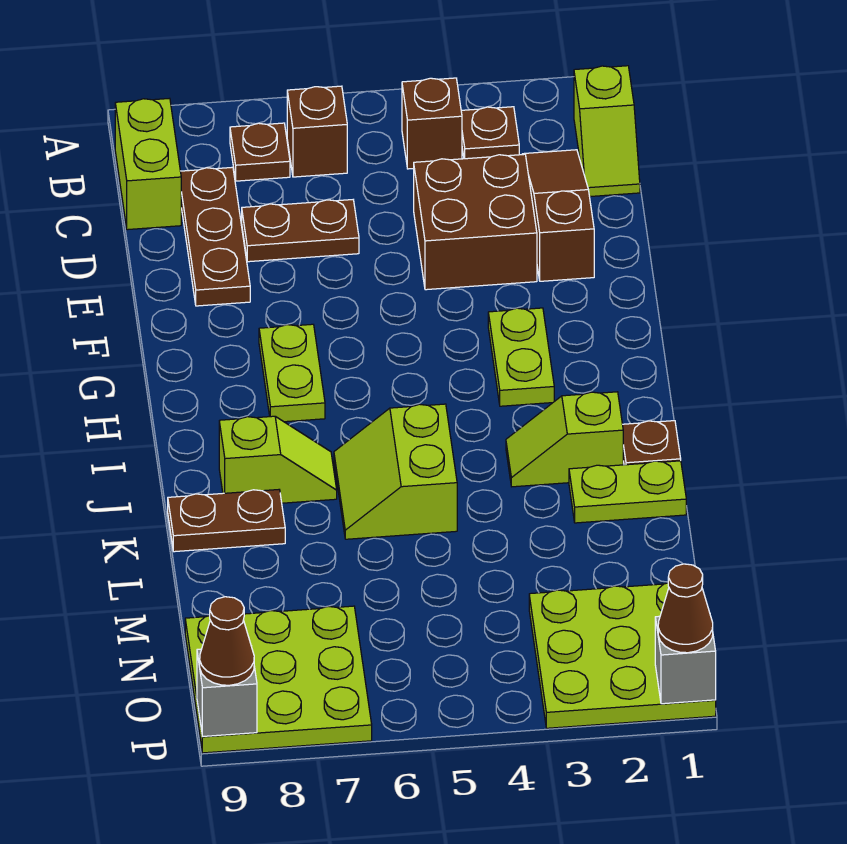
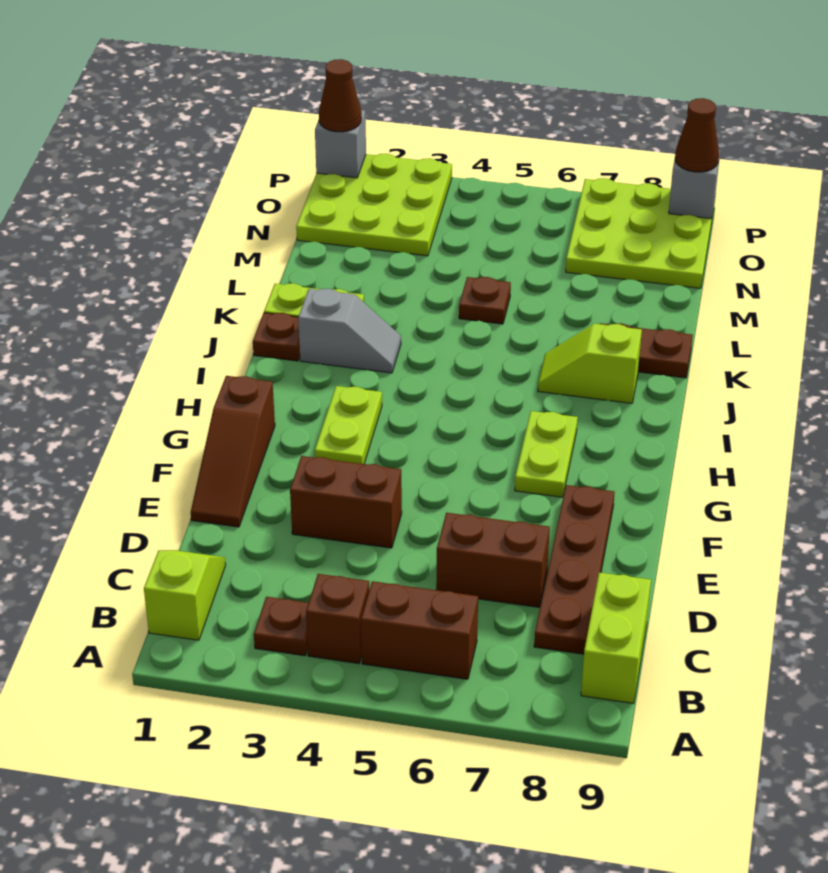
brown brick B6 level 1 -> brown brick B5:B6 level 1
brown plate B7 level 1 -> brown plate L5 level 1
brown slope C2:E2 level 1 top E -> brown slope E1:G1 level 1 top G
brown plate C8:E8 level 1 -> brown plate C8:F8 level 1
brown brick D3:E4 level 1 -> brown brick E3:E4 level 1
brown plate D6:D7 level 1 -> brown brick D6:D7 level 1
lime slope J2:J3 level 1 top 2 -> grey slope J2:J3 level 1 top 2
lime slope J5:K6 level 1 top 5 -> none

